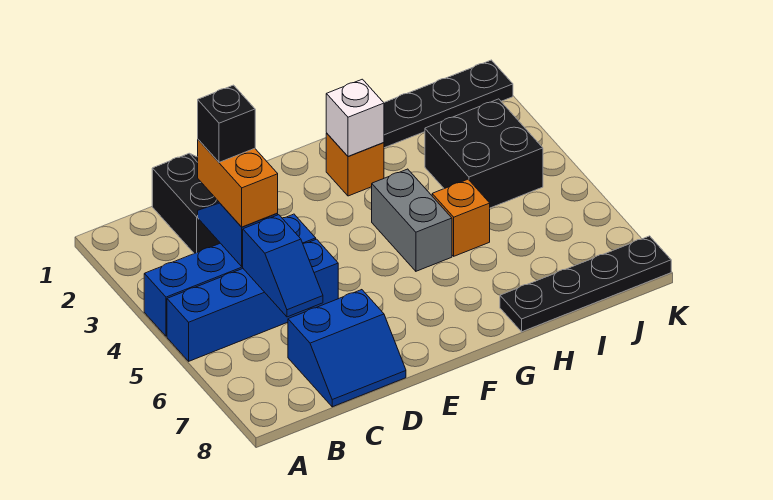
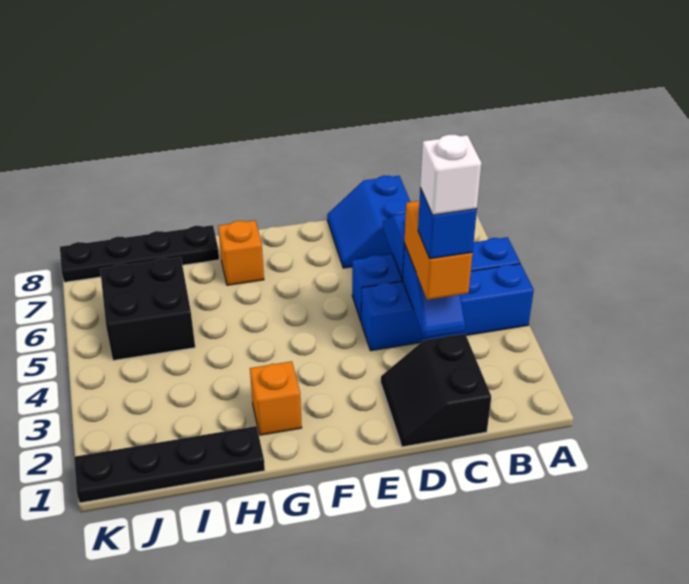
black brick C3 level 4 -> blue brick C3 level 4
blue slope C7:D8 level 1 top 7 -> blue slope C7:D8 level 1 top C
white brick G2 level 2 -> white brick C3 level 5
grey brick G4:G5 level 1 -> none
orange brick H5 level 1 -> orange brick G7 level 1
black brick I3:J4 level 1 -> black brick I5:J6 level 1

